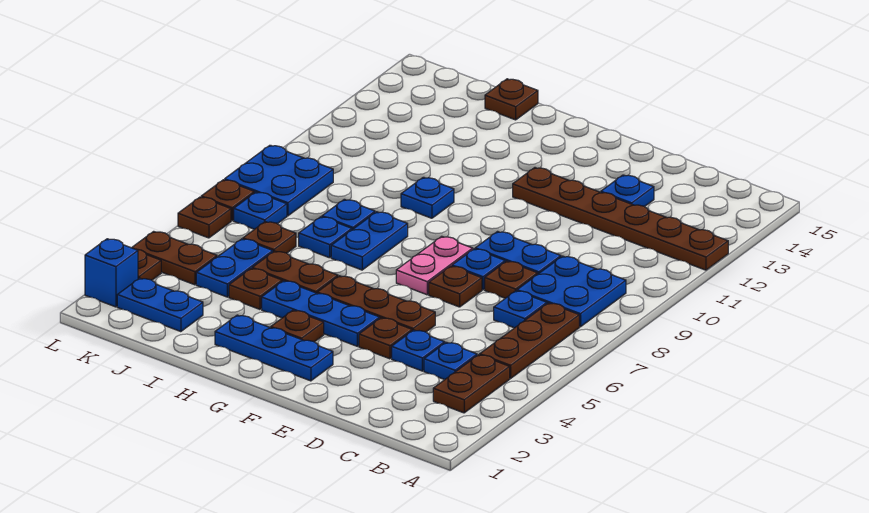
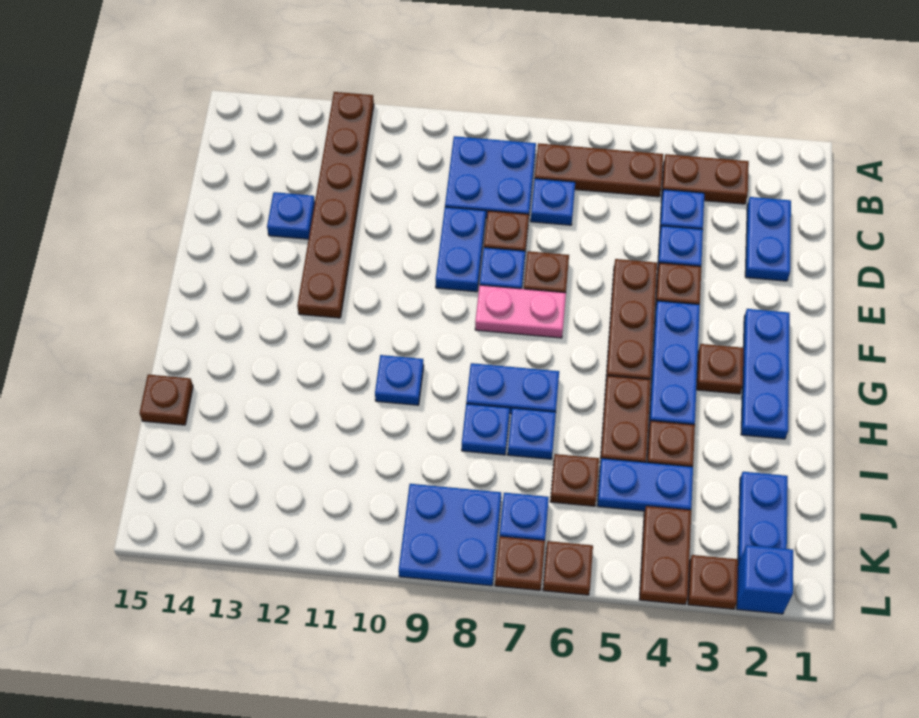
none -> blue plate C2:D2 level 1

